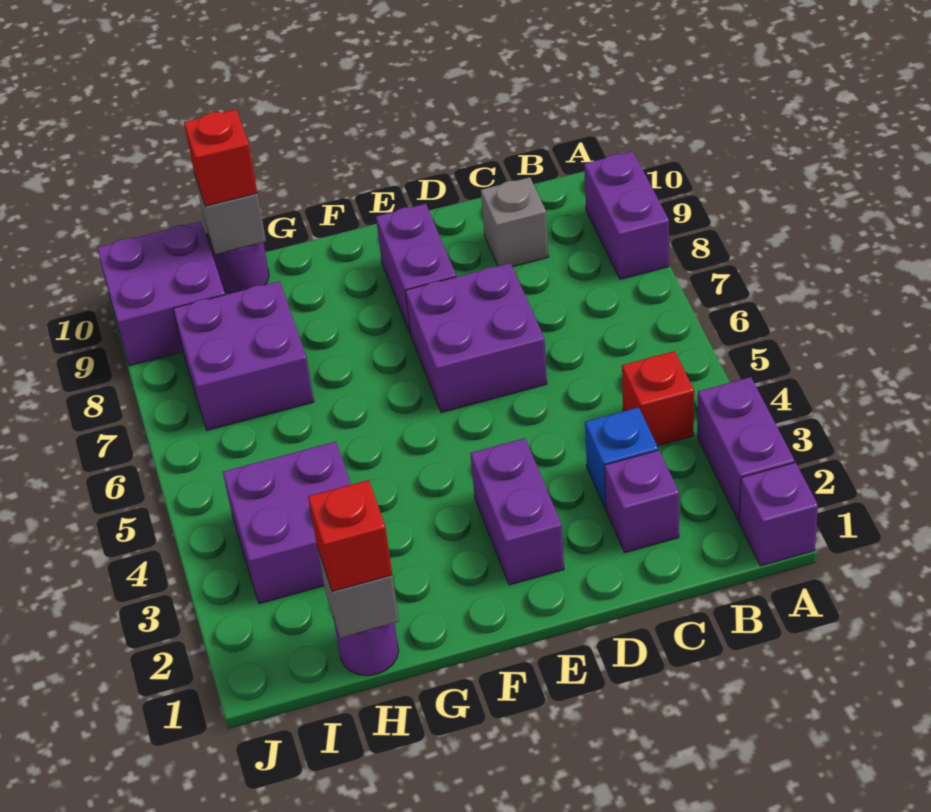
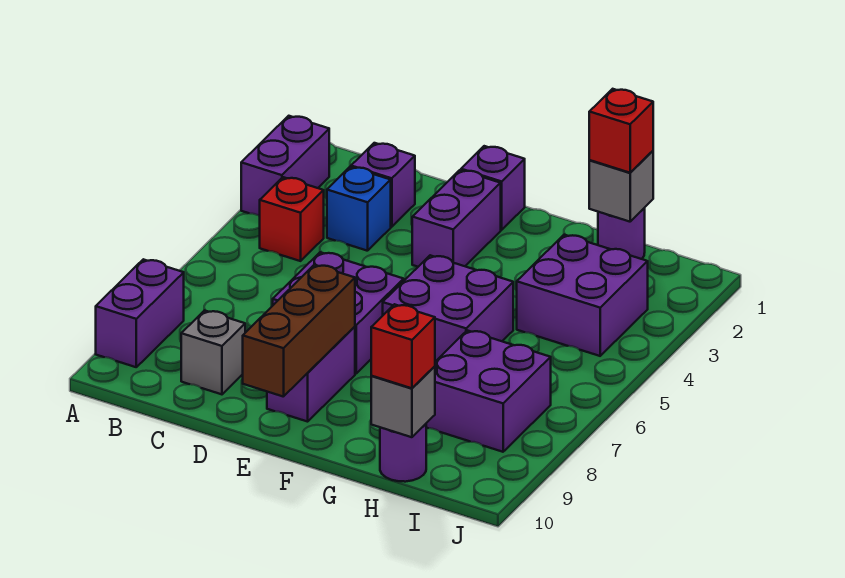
purple brick A1 level 1 -> purple brick E1 level 1
none -> brown brick E8:E10 level 2
purple brick I9:J10 level 1 -> purple brick F5:G6 level 1

